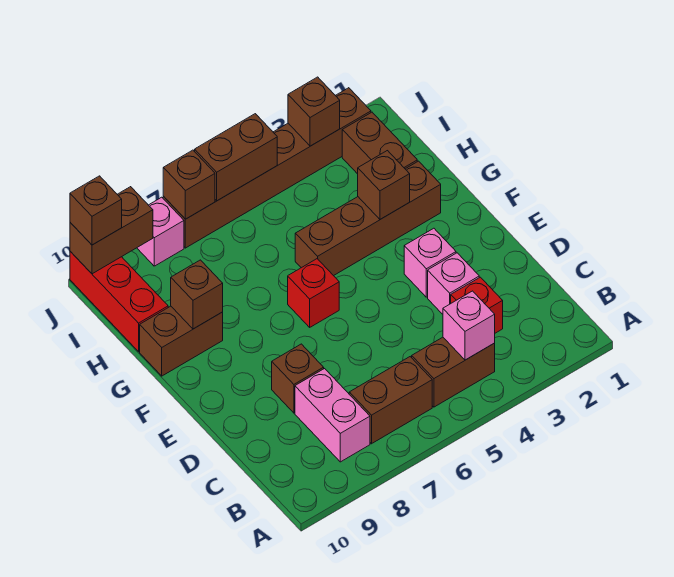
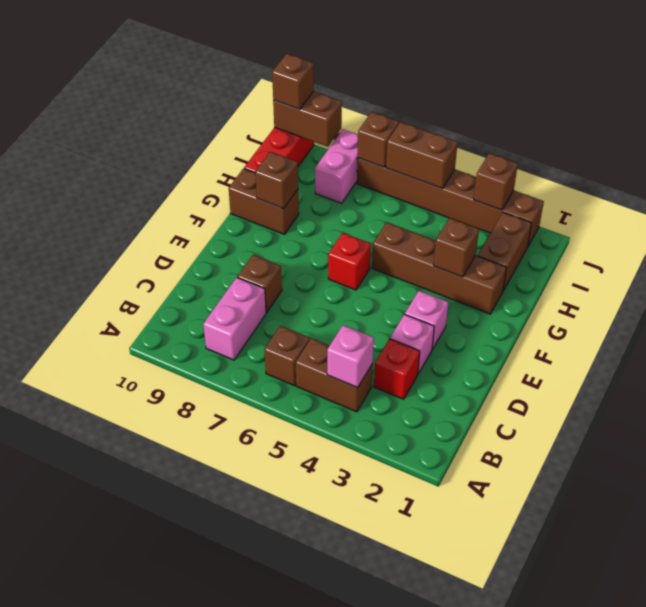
brown brick B6:B7 level 1 -> brown brick B6 level 1
pink brick J8 level 1 -> pink brick I8:J8 level 1

